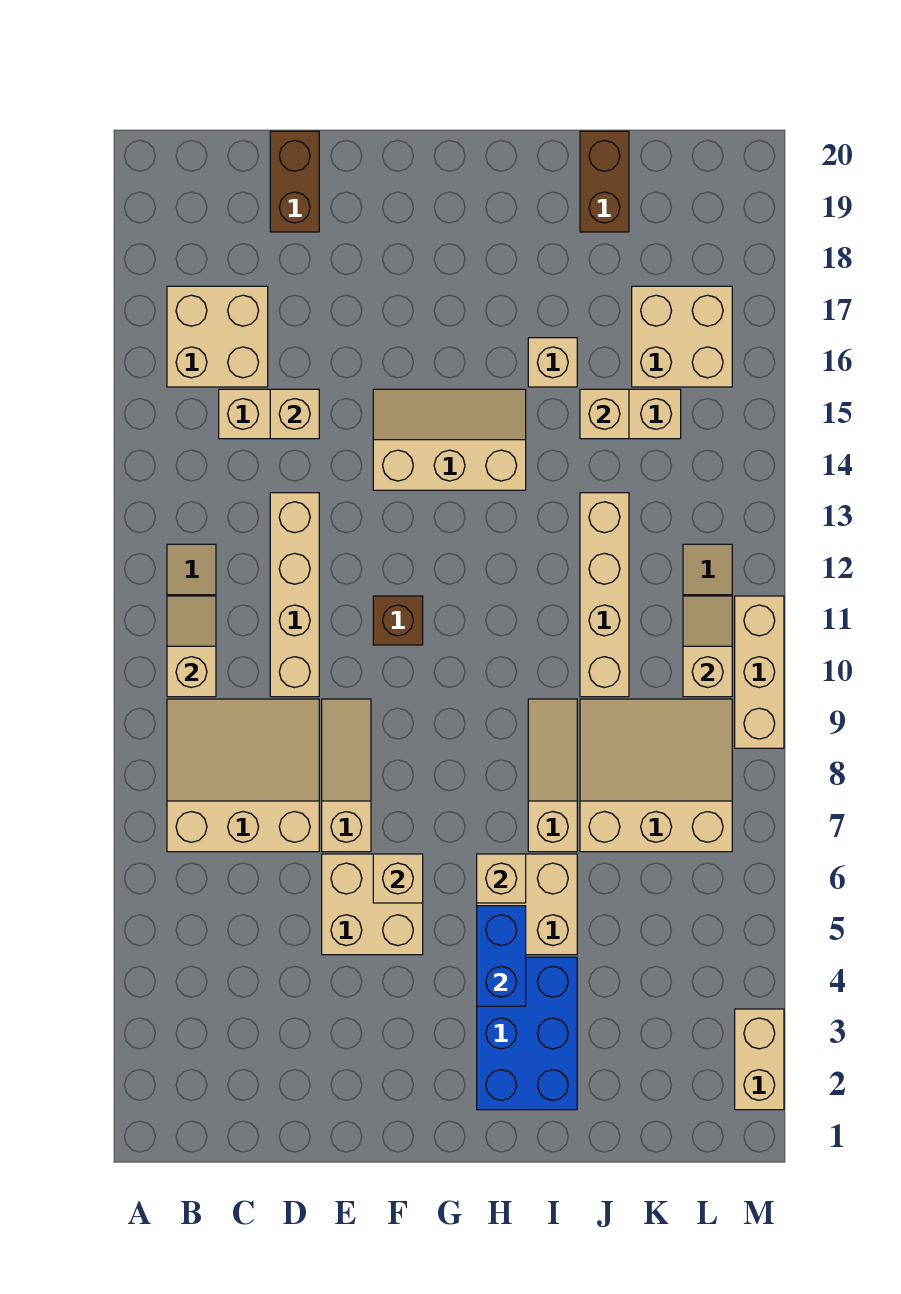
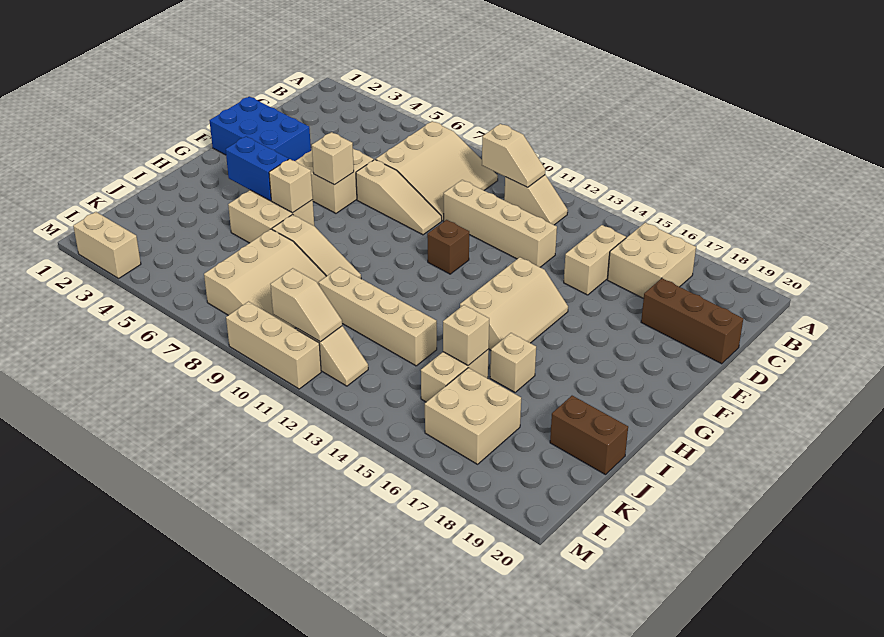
tan brick D15 level 2 -> none
brown brick D19:D20 level 1 -> brown brick D18:D20 level 1
blue brick H2:I4 level 1 -> blue brick E1:F3 level 1

